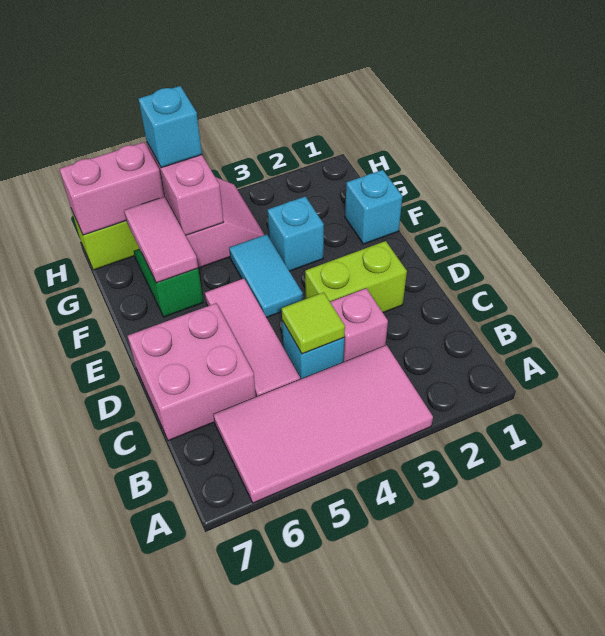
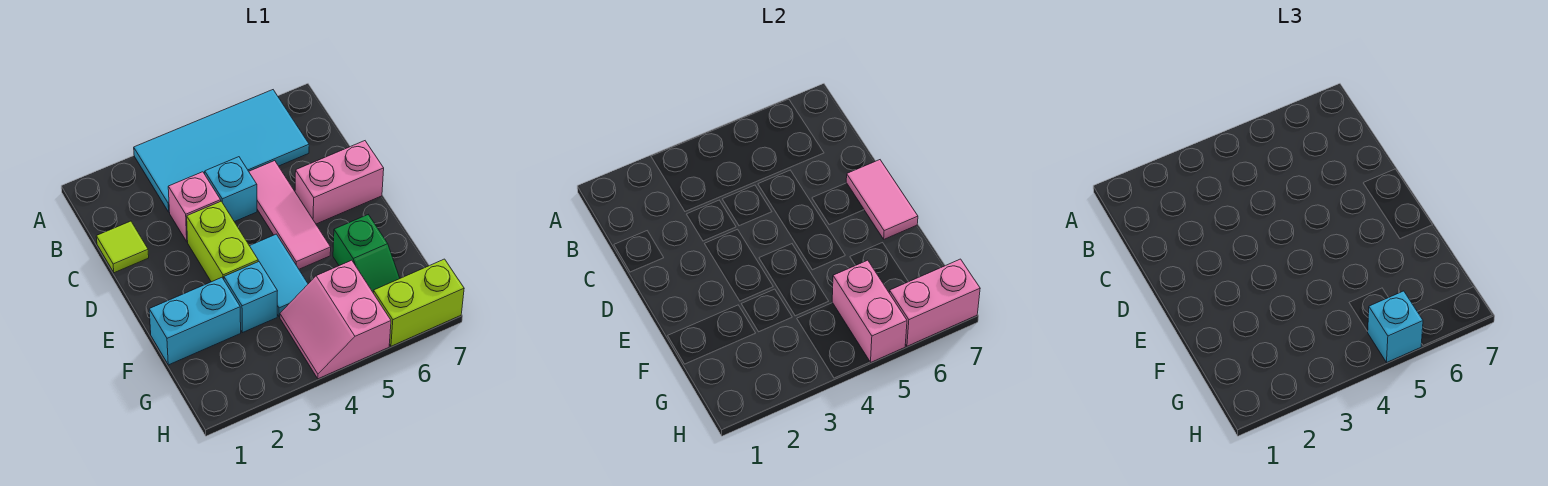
pink tile A3:B6 level 1 -> cyan tile A3:B6 level 1
lime tile C4 level 2 -> lime tile C1 level 1
pink brick C6:D7 level 1 -> pink brick D6:D7 level 1
lime brick D2:D3 level 1 -> lime brick D3:E3 level 1
cyan brick F1 level 1 -> cyan brick F1:F2 level 1
pink tile F6:G6 level 2 -> pink tile D7:E7 level 2

